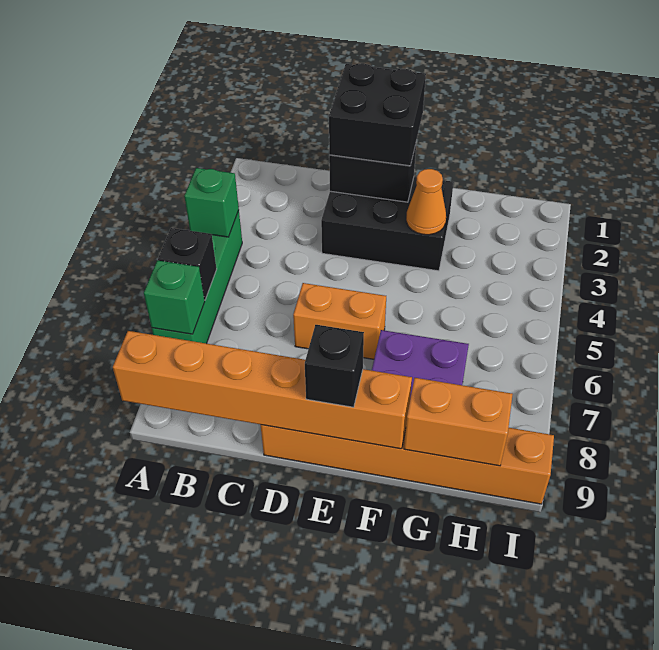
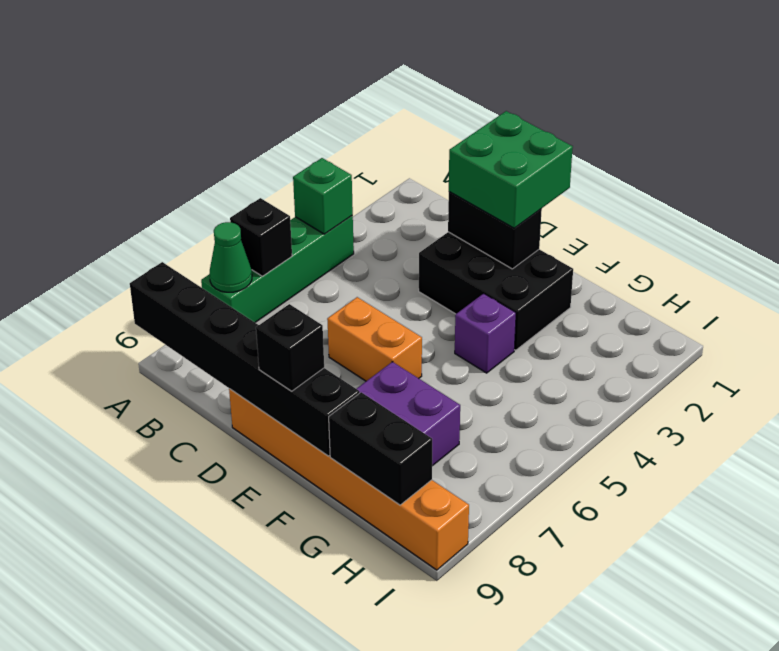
green brick A7 level 2 -> green cone A7 level 2
orange brick A9:F9 level 2 -> black brick A9:F9 level 2
black brick D1:E2 level 3 -> green brick D1:E2 level 3
orange cone F3 level 2 -> none
none -> purple brick F4 level 1
orange brick G9:H9 level 2 -> black brick G9:H9 level 2

